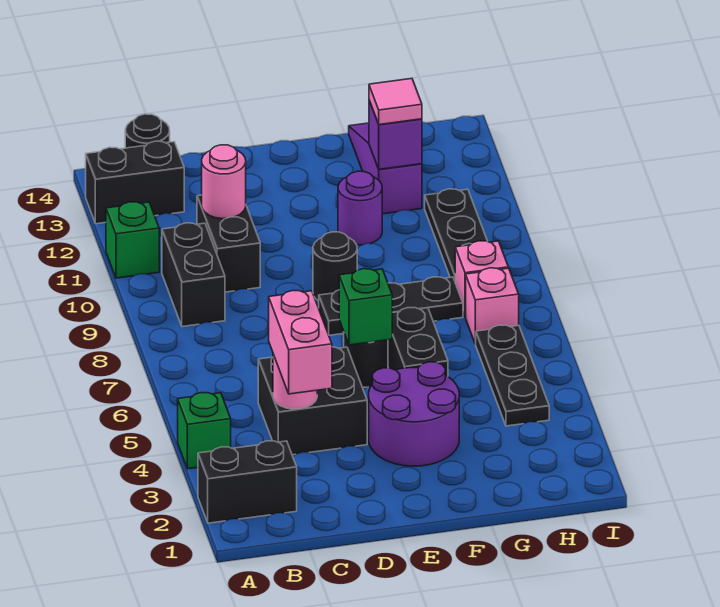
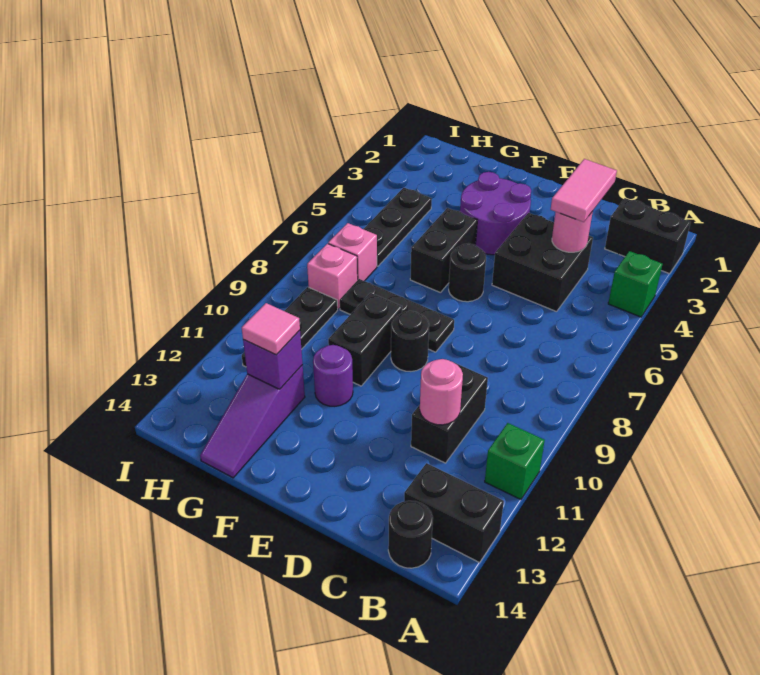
black brick B9:B10 level 1 -> black brick F9:F10 level 1
pink brick C3:C4 level 3 -> pink tile C3:C4 level 3
green brick E6 level 2 -> none

